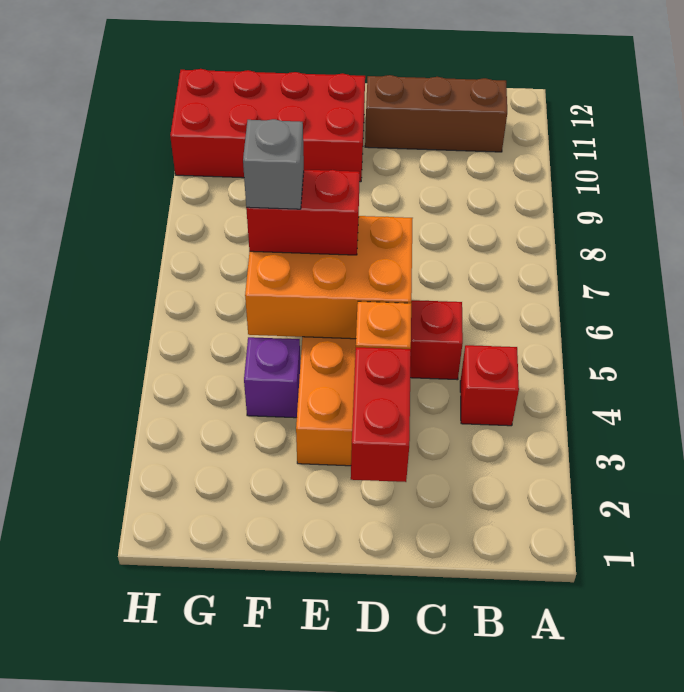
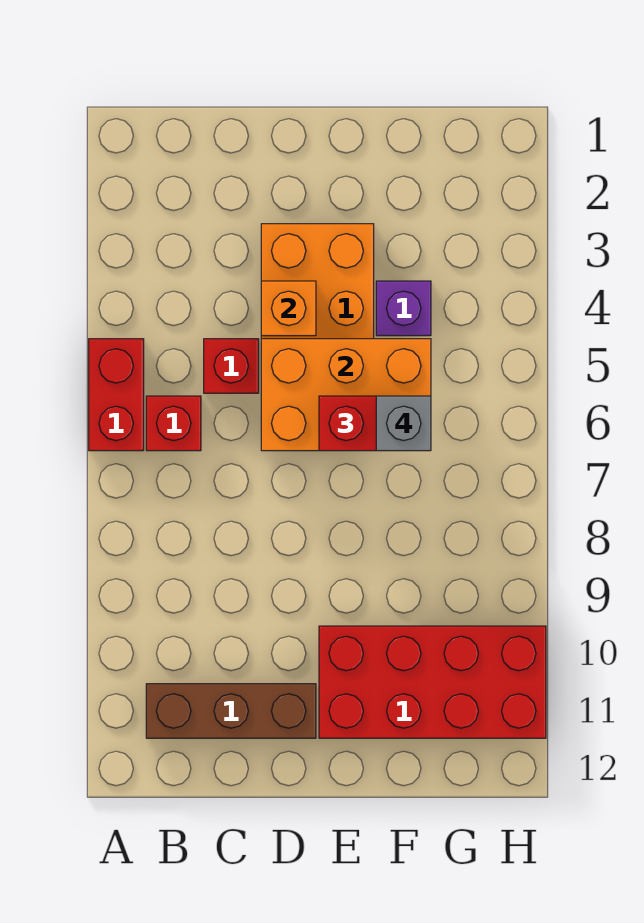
red brick B4 level 1 -> red brick B6 level 1
red brick D2:D3 level 2 -> red brick A5:A6 level 1

